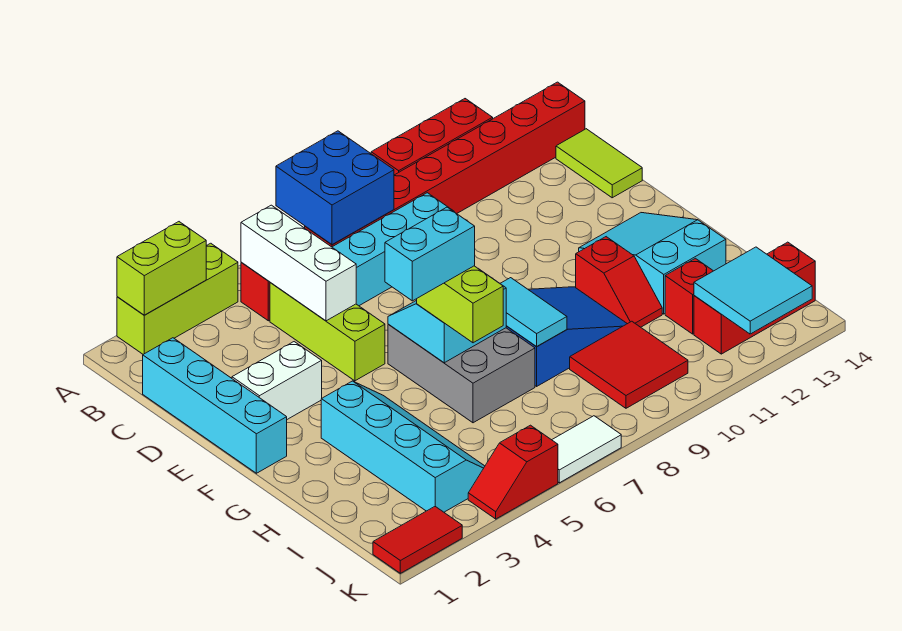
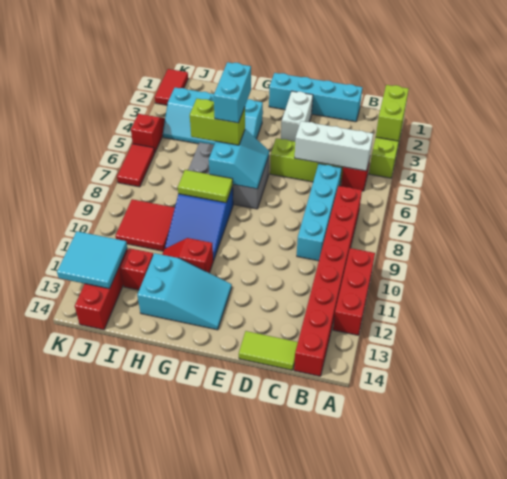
blue brick A7:B8 level 2 -> none
cyan tile G8:H8 level 2 -> lime tile G8:H8 level 2
white tile K6:K7 level 1 -> red tile K6:K7 level 1

